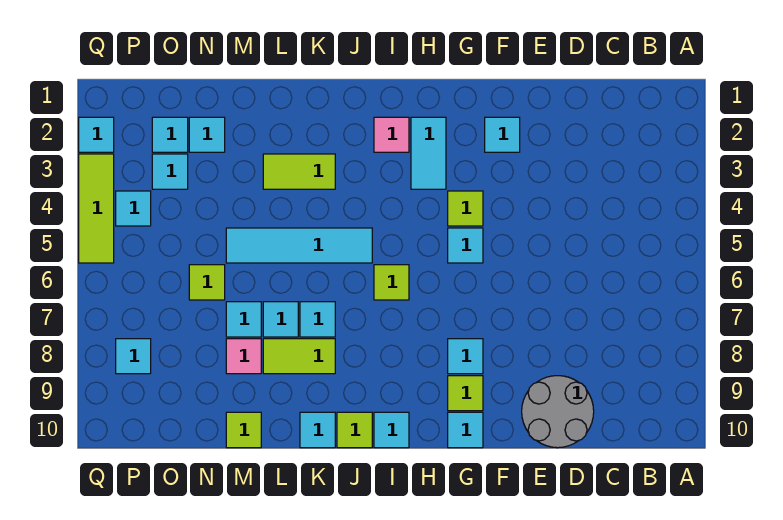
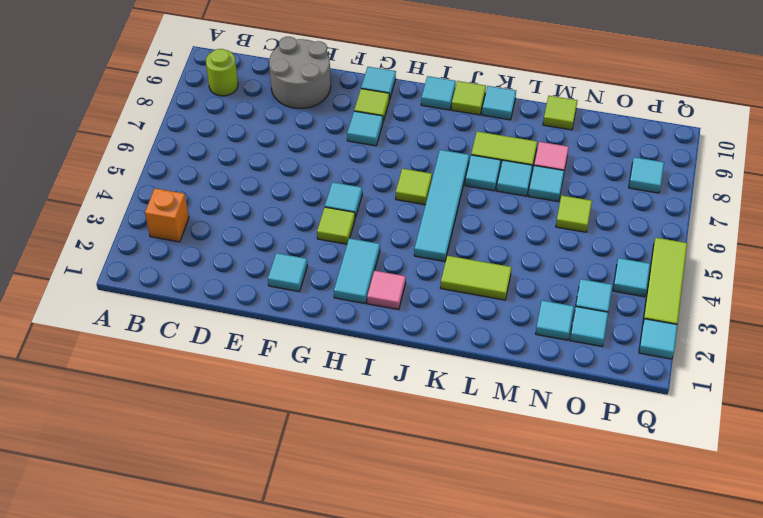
none -> orange brick B3 level 1
none -> lime round brick B9 level 1
cyan tile J5:M5 level 1 -> cyan tile J4:J7 level 1

